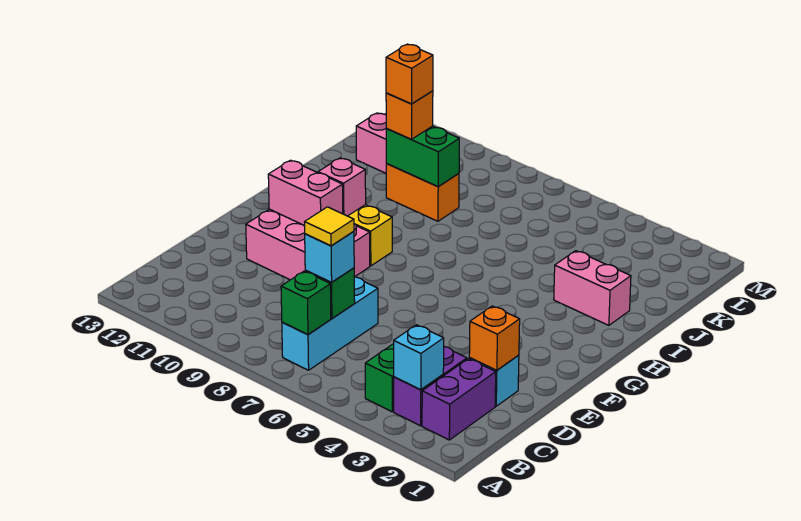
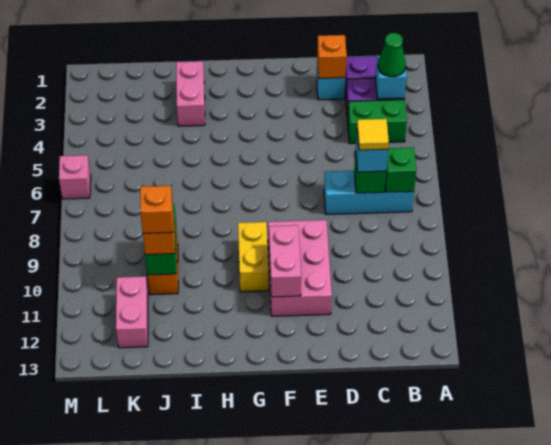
none -> green cone B3 level 3
pink brick G10 level 2 -> pink brick M6 level 1

